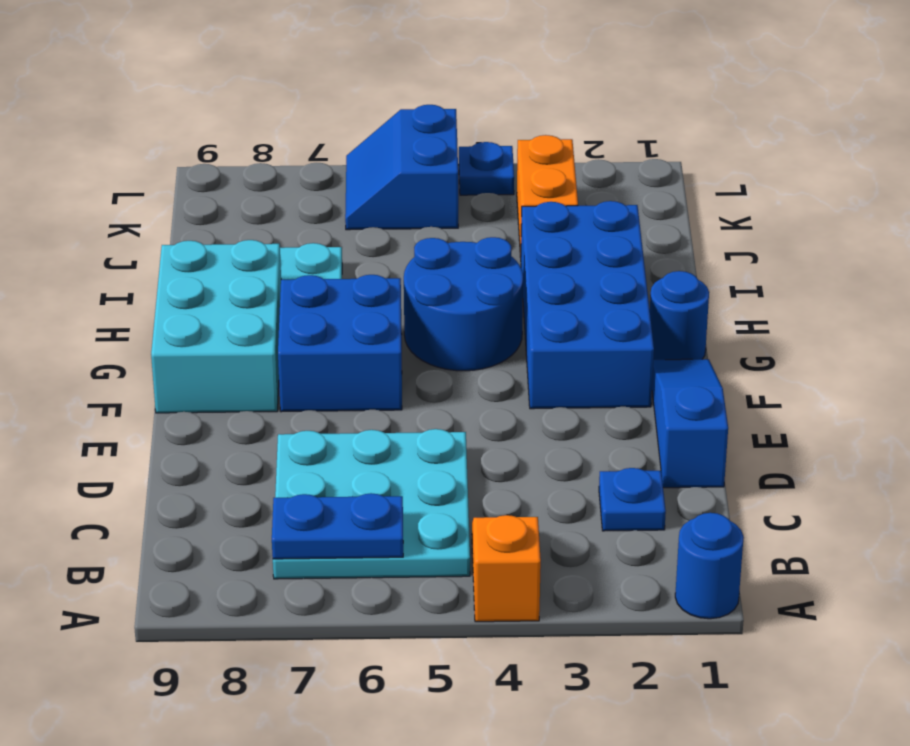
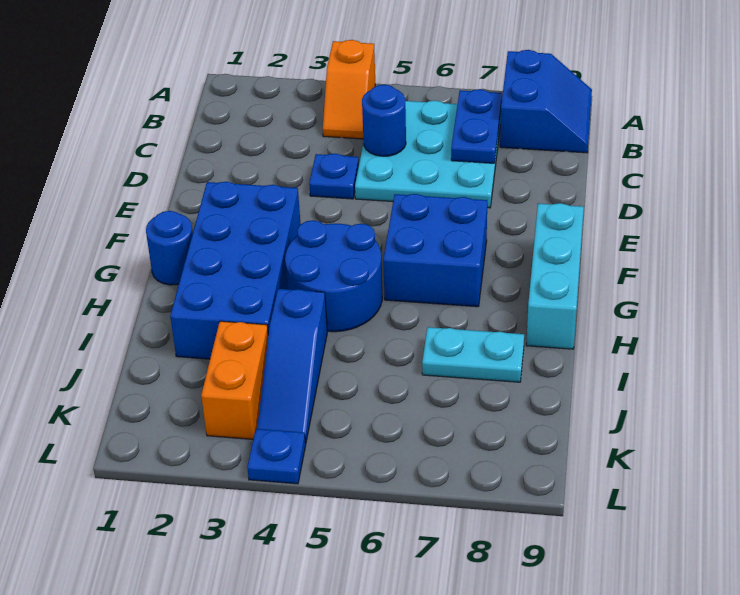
blue round brick A1 level 1 -> blue round brick C5 level 2
blue plate B6:B7 level 2 -> blue plate B7:C7 level 2
blue plate C2 level 1 -> blue plate D4 level 1
blue slope D1:F1 level 1 top D -> blue slope I4:K4 level 1 top I
cyan brick F8:H9 level 1 -> cyan brick F9:H9 level 1
blue slope K5:L6 level 1 top 5 -> blue slope A8:B9 level 1 top 8

